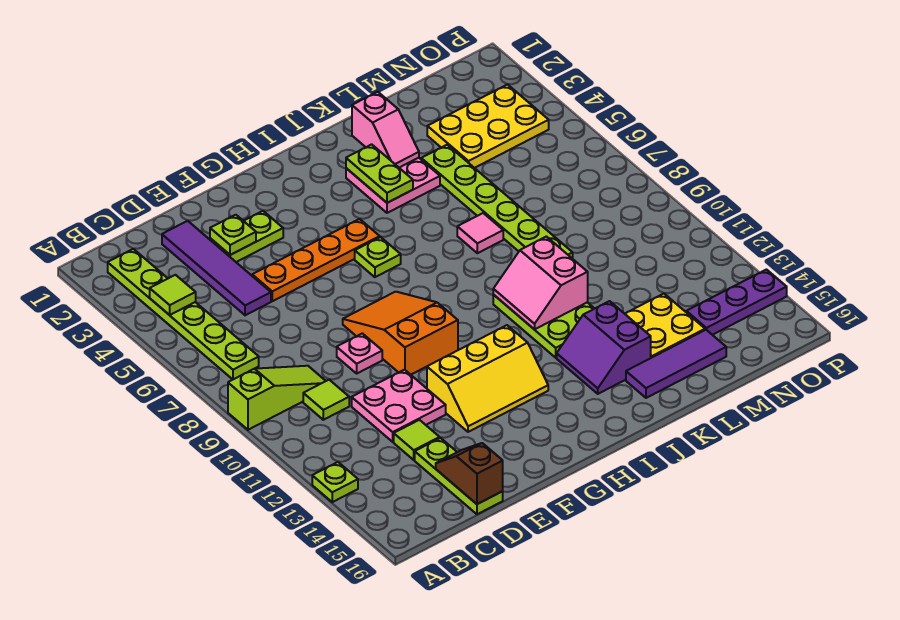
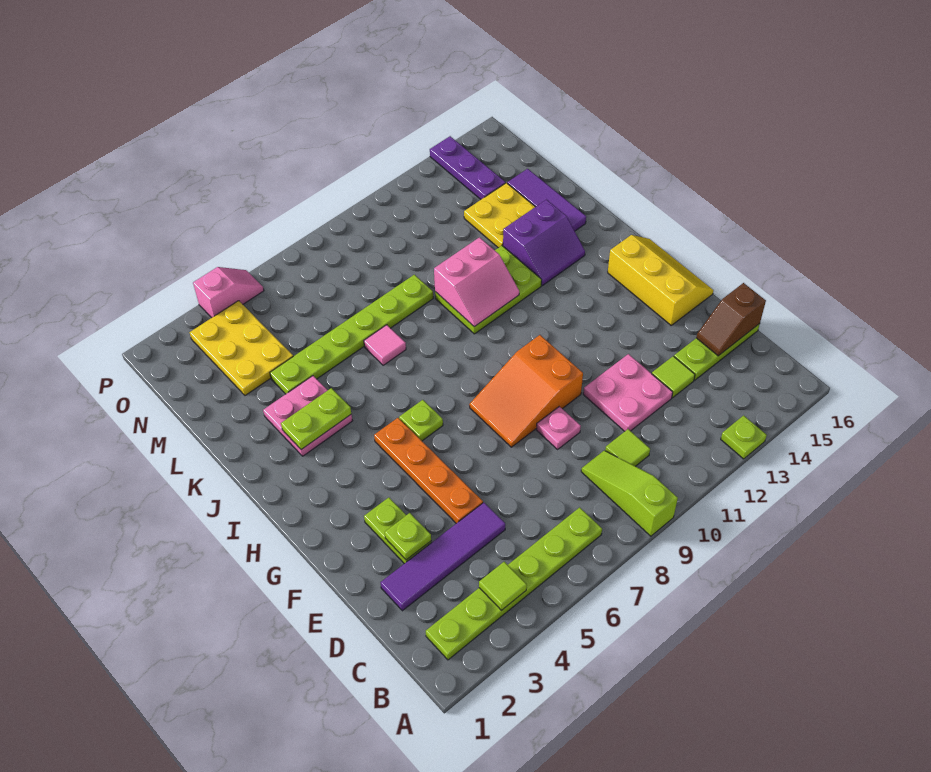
yellow slope F12:H13 level 1 top 12 -> yellow slope F15:H16 level 1 top 15
pink slope K2:K3 level 2 top 2 -> pink slope P4:P5 level 1 top 4

